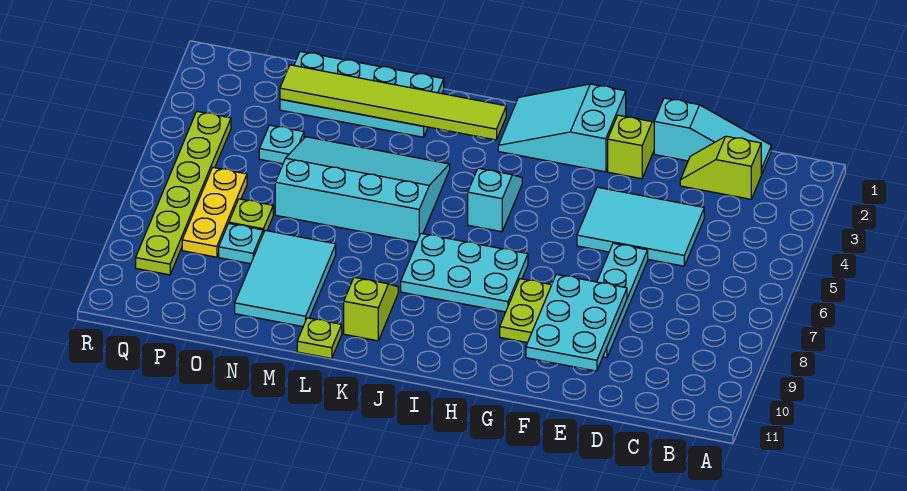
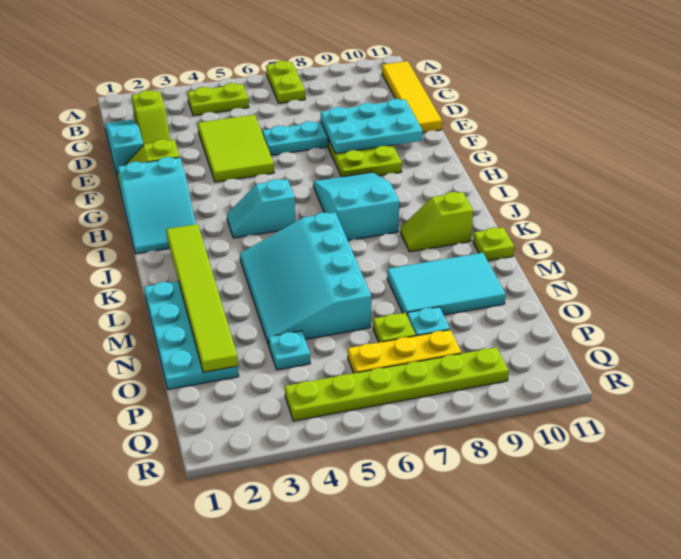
none -> lime plate A7:B7 level 1
none -> lime plate B4:B5 level 1
none -> yellow tile B11:E11 level 1
cyan tile D4:F5 level 1 -> lime tile D4:F5 level 1
cyan plate H7:J8 level 1 -> cyan slope H7:J8 level 1 top J

